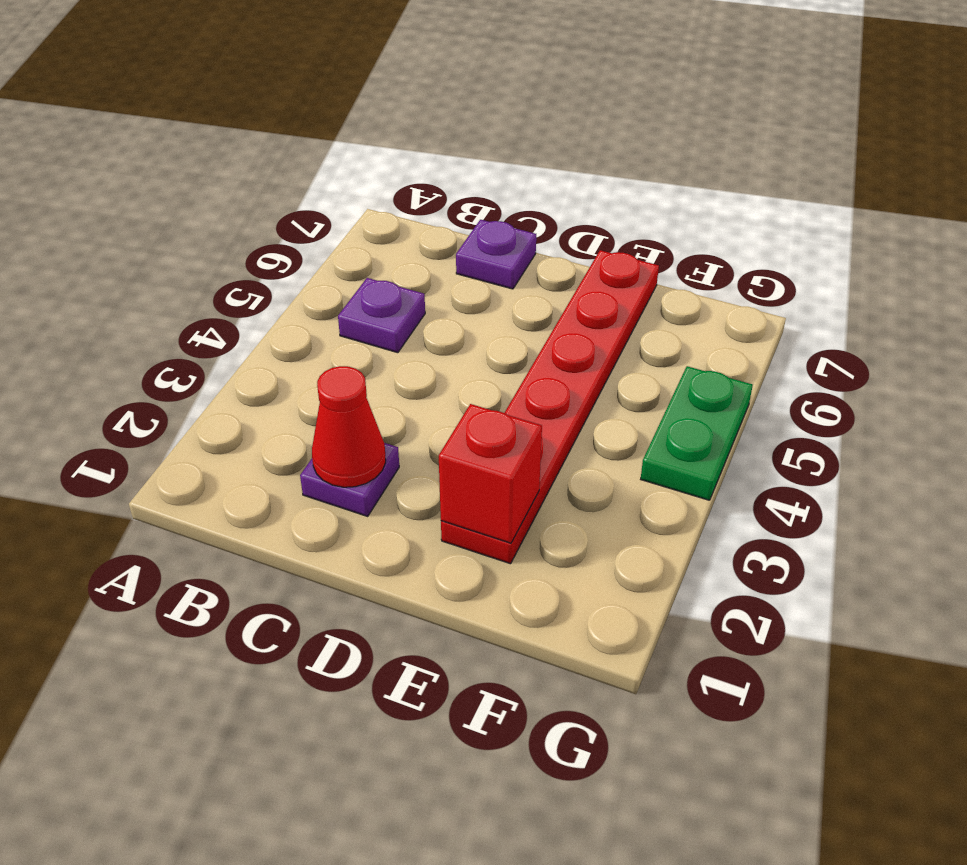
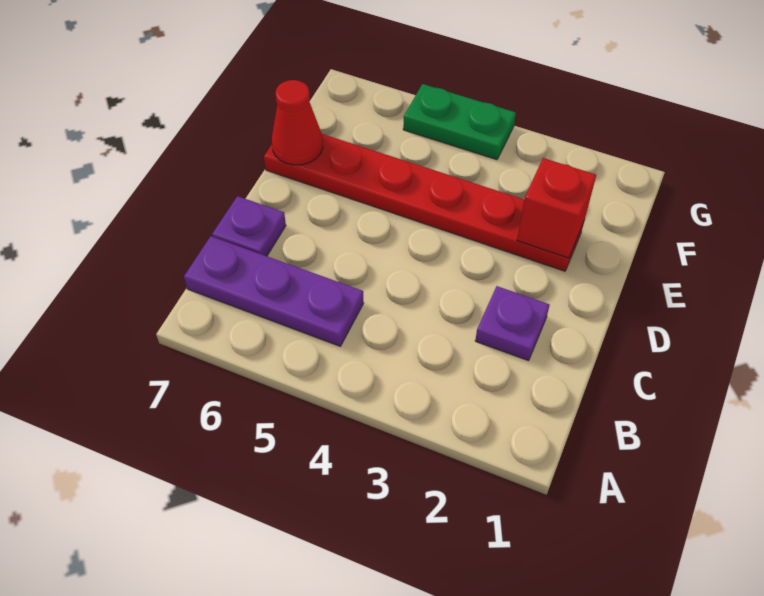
purple plate B5 level 1 -> purple plate B5:B7 level 1
red cone C2 level 2 -> red cone E7 level 2

